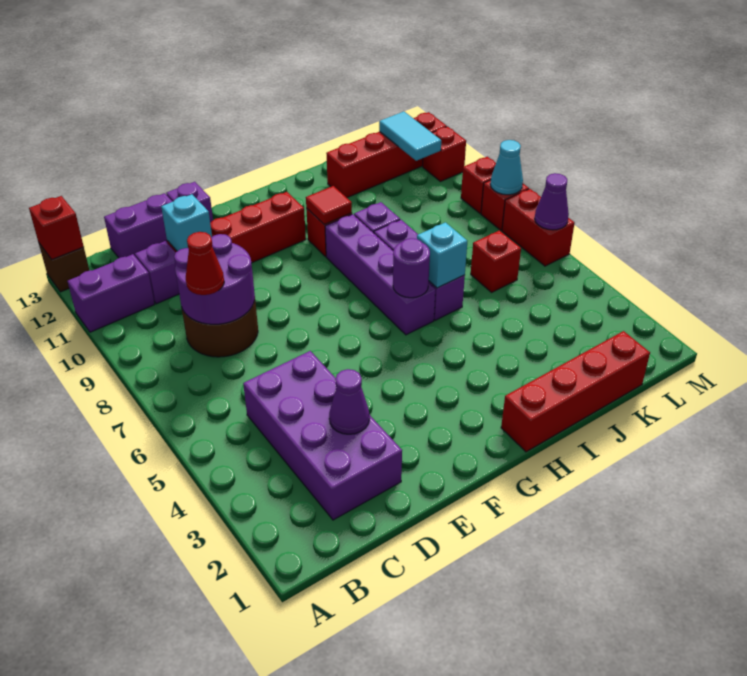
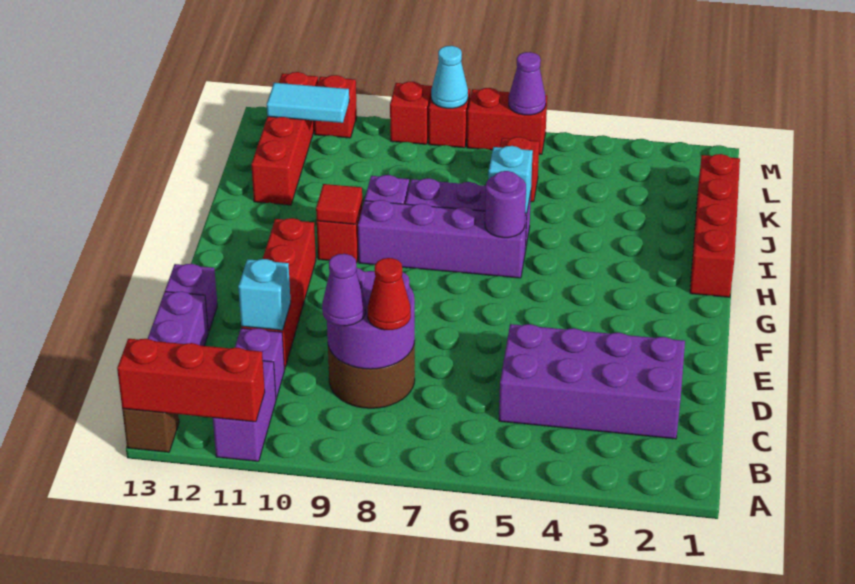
red brick A13 level 2 -> red brick A11:A13 level 2
purple cone D3 level 2 -> purple cone C9 level 3

